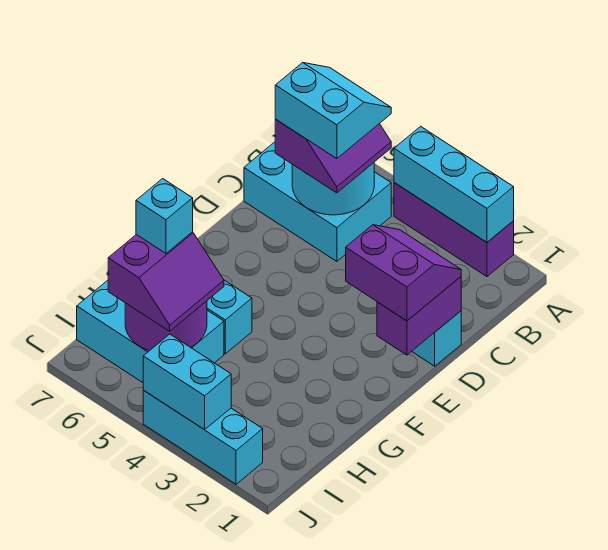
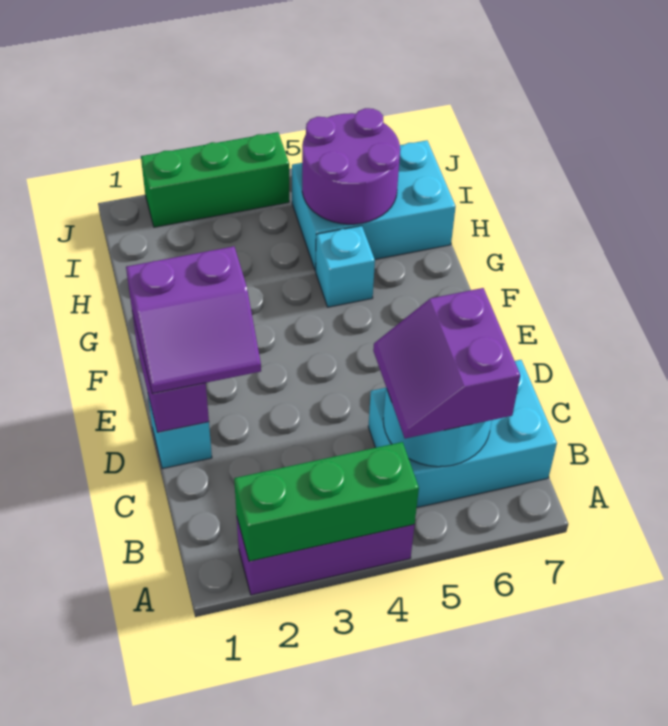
cyan brick A2:A4 level 2 -> green brick A2:A4 level 2
cyan slope B5:C6 level 4 top C -> none
purple slope H5:I6 level 3 top 6 -> none
cyan brick H6 level 4 -> none
cyan brick J2:J4 level 1 -> green brick J2:J4 level 1
cyan brick J3:J4 level 2 -> none

